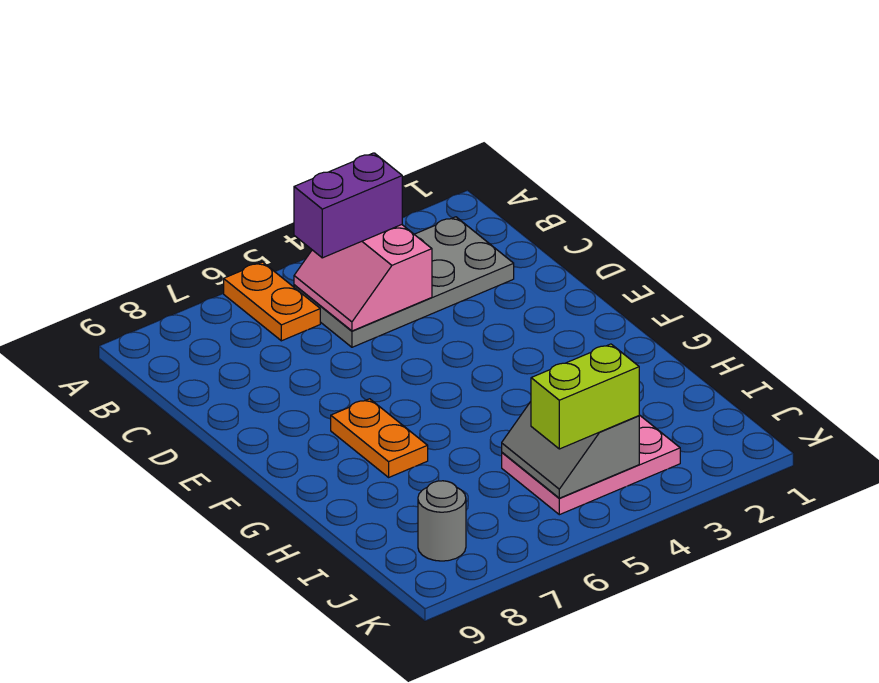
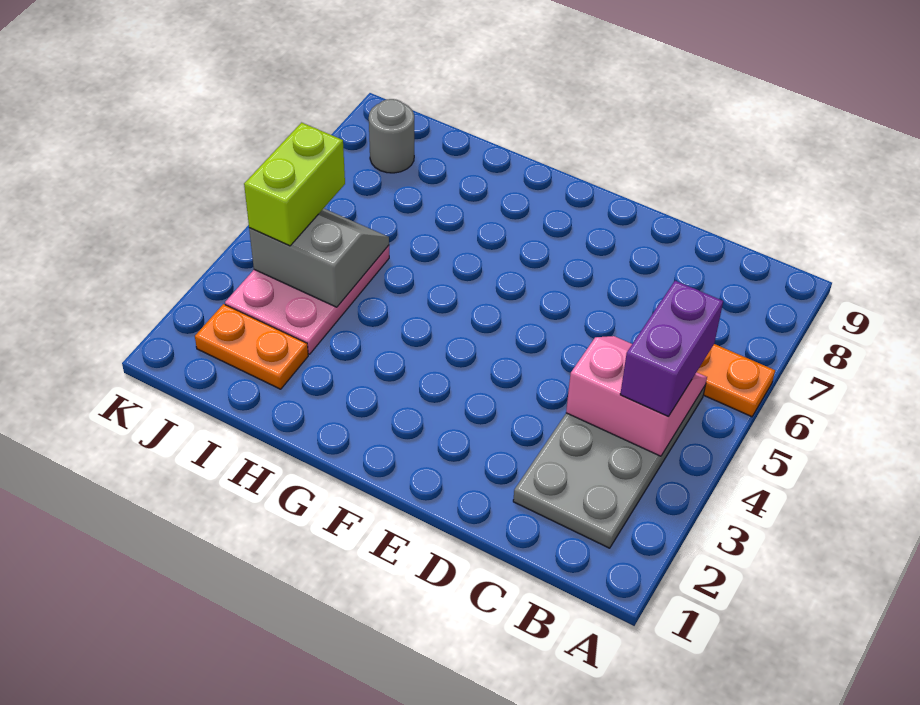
orange plate F7:G7 level 1 -> orange plate I2:J2 level 1

